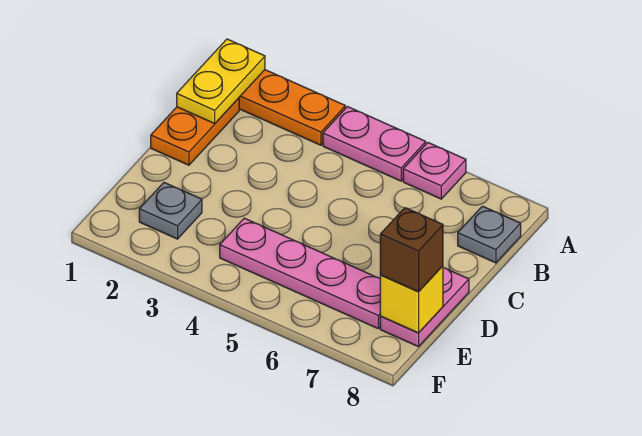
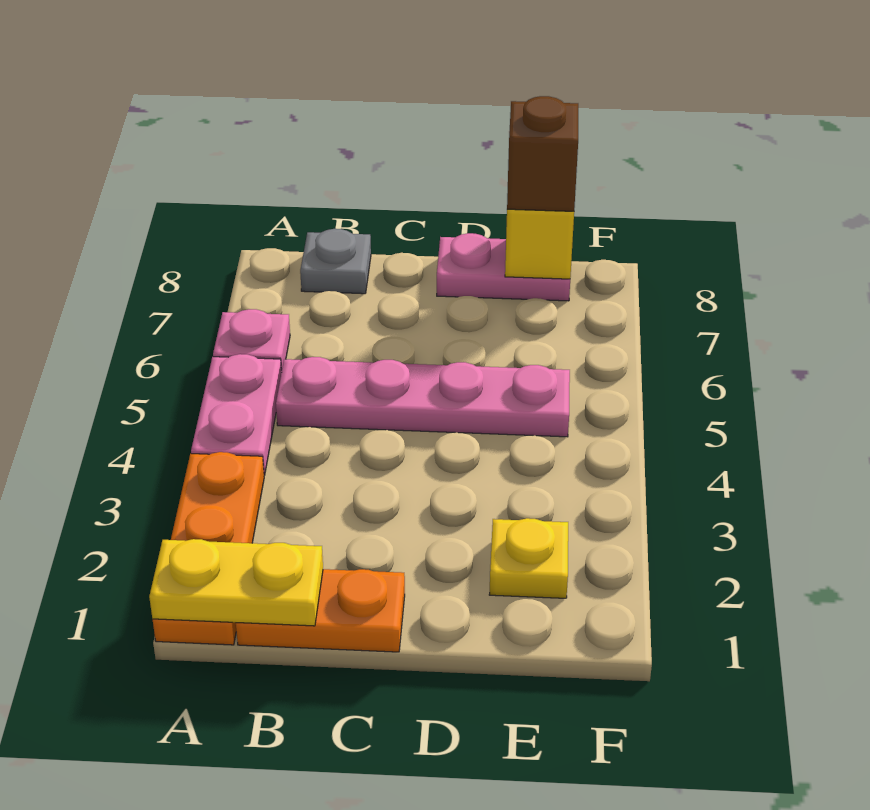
grey plate E2 level 1 -> yellow plate E2 level 1
pink plate E4:E7 level 1 -> pink plate B5:E5 level 1

